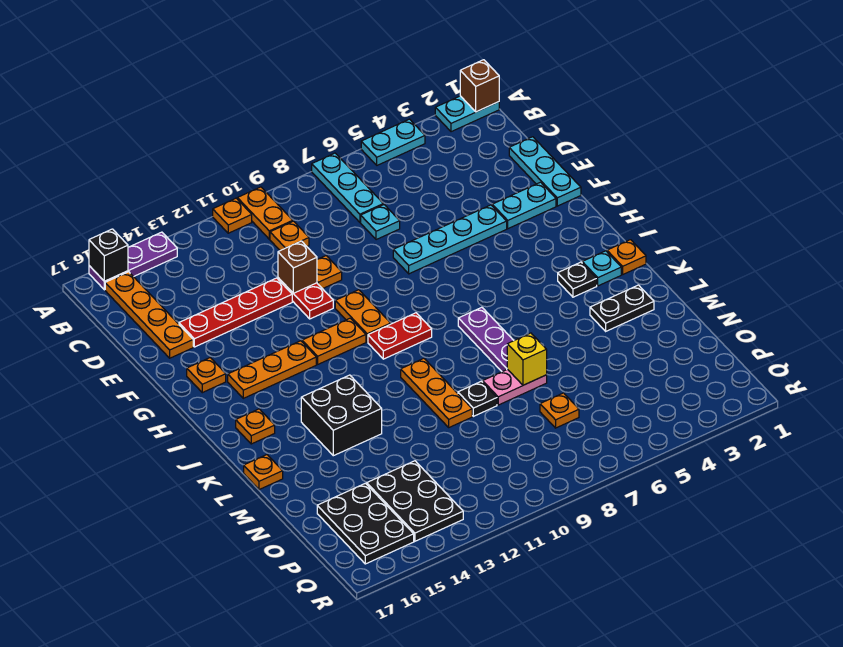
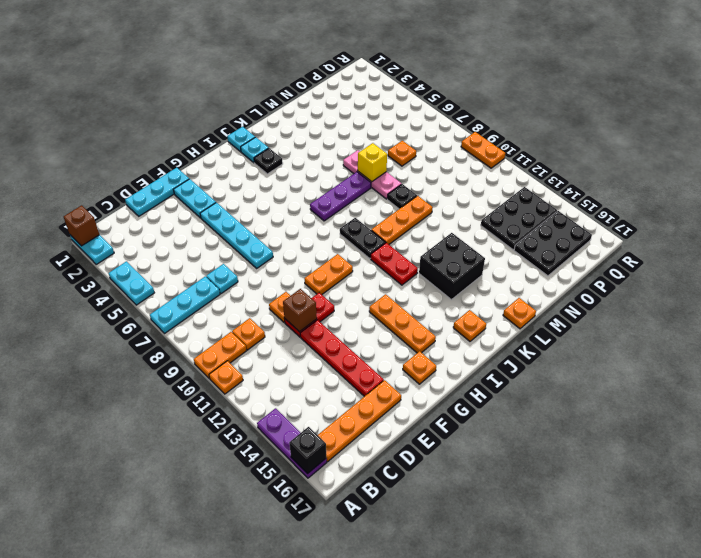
orange plate H11:H12 level 1 -> orange plate R9:R10 level 1
red plate I9:I10 level 1 -> red plate J11:J12 level 1
orange plate J1 level 1 -> cyan plate J1 level 1
black plate L2:L3 level 1 -> black plate J9:J10 level 1
pink plate M7:M8 level 1 -> pink plate M6:M8 level 1

